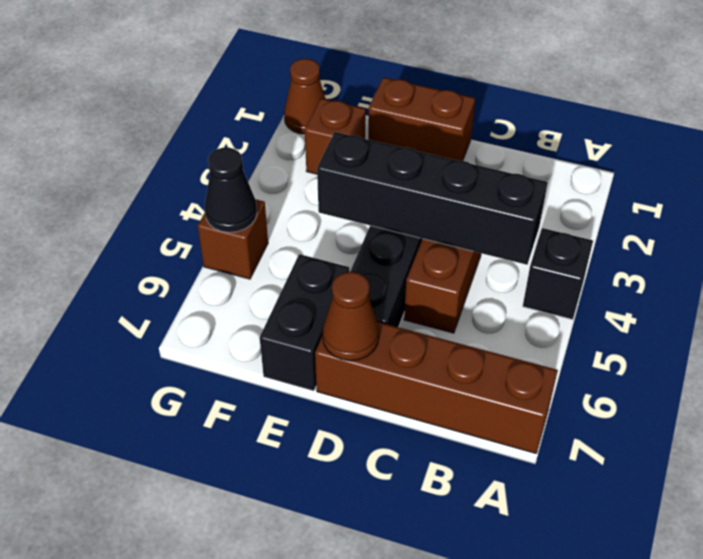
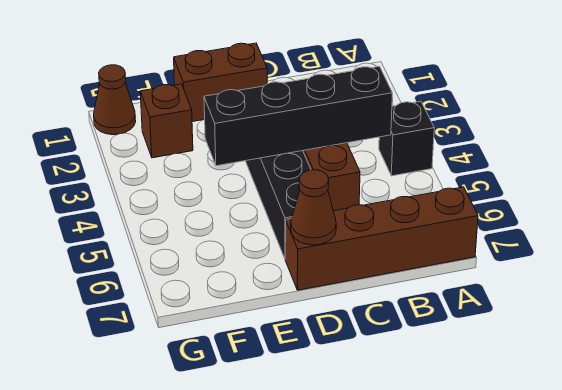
black brick E6:E7 level 1 -> none
brown brick G5 level 1 -> none
black cone G5 level 2 -> none

